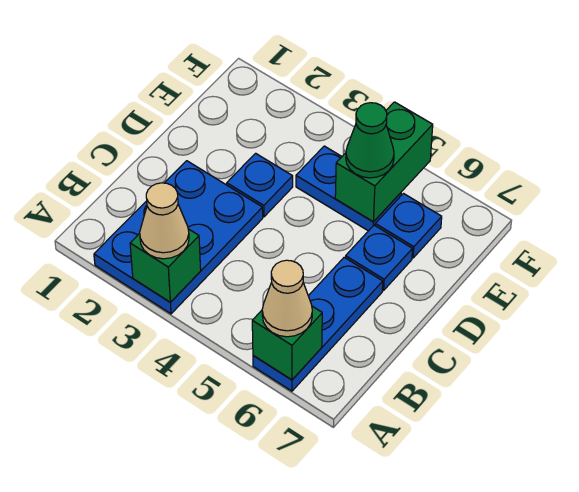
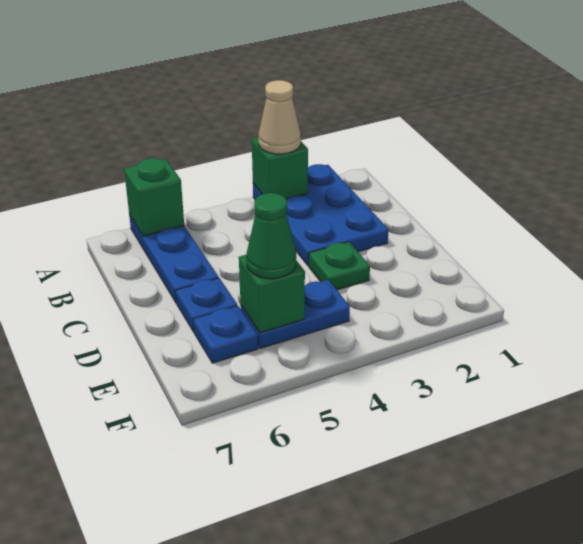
tan cone A6 level 3 -> none
blue plate D3 level 1 -> green plate D3 level 1
green brick E5:F5 level 2 -> green brick E5 level 2

